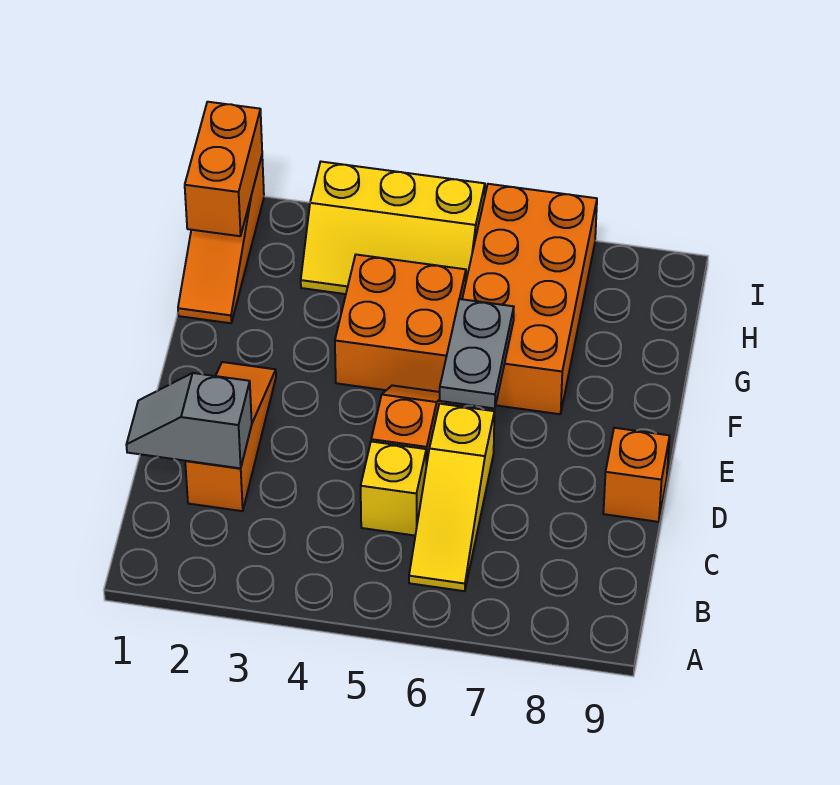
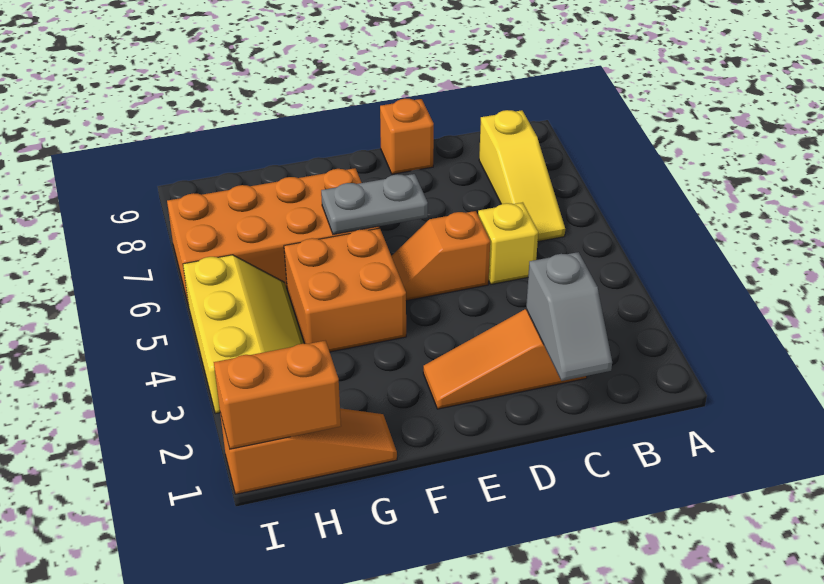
yellow slope B6:D6 level 1 top D -> yellow slope B6:B8 level 1 top 8

